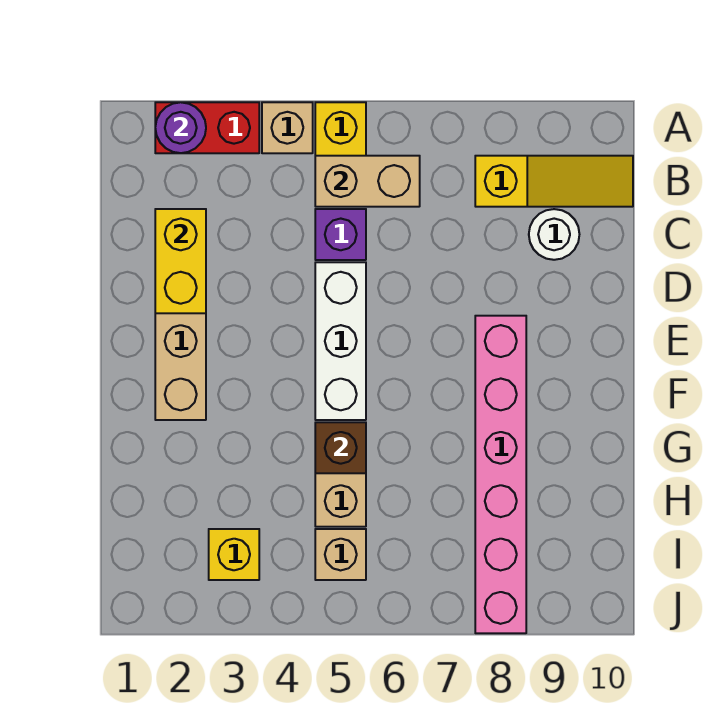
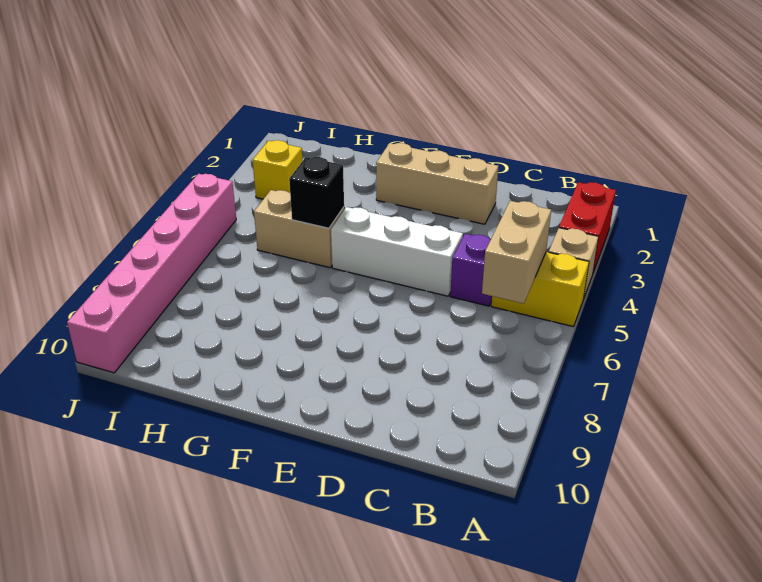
purple round brick A2 level 2 -> none
yellow slope B8:B10 level 1 top 8 -> none
yellow brick C2:D2 level 2 -> none
white round brick C9 level 1 -> none
pink brick E8:J8 level 1 -> pink brick J5:J10 level 1
brown brick G5 level 2 -> black brick G5 level 2
tan brick I5 level 1 -> none

